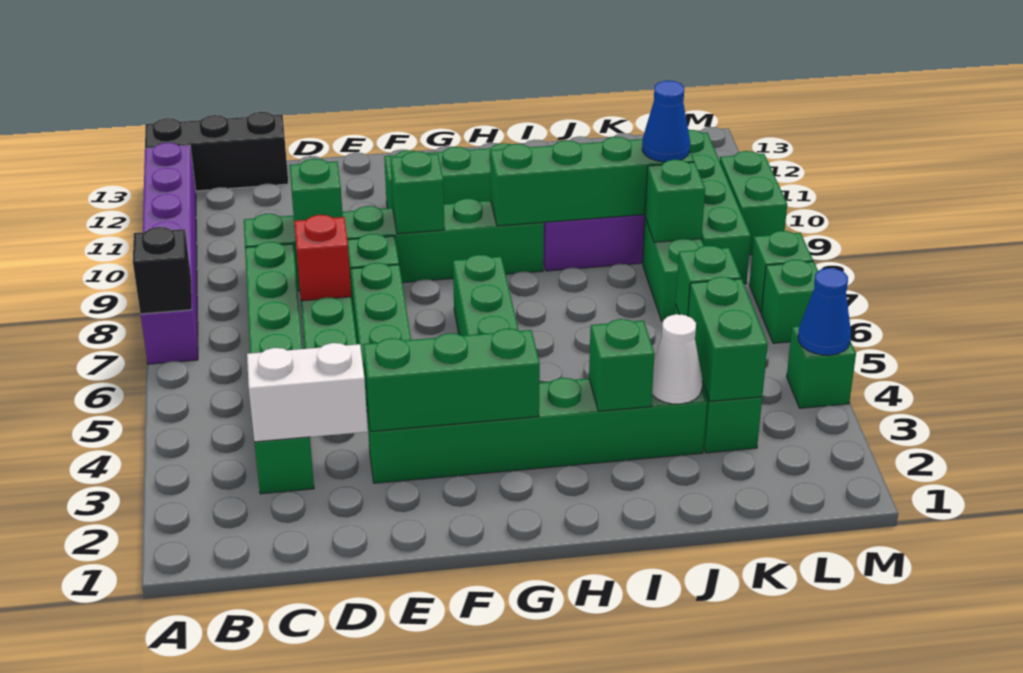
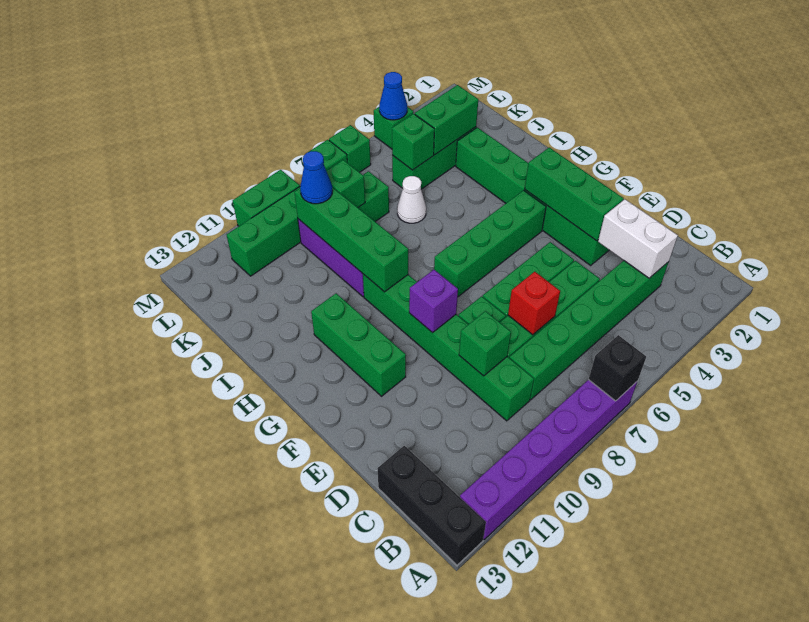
green brick F9 level 2 -> purple brick F9 level 2
green brick I3 level 2 -> none
white cone J3 level 2 -> white cone J6 level 1

